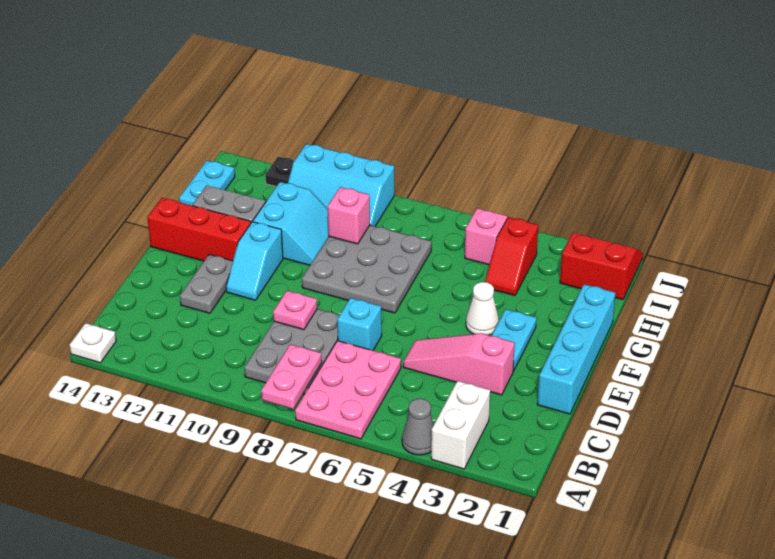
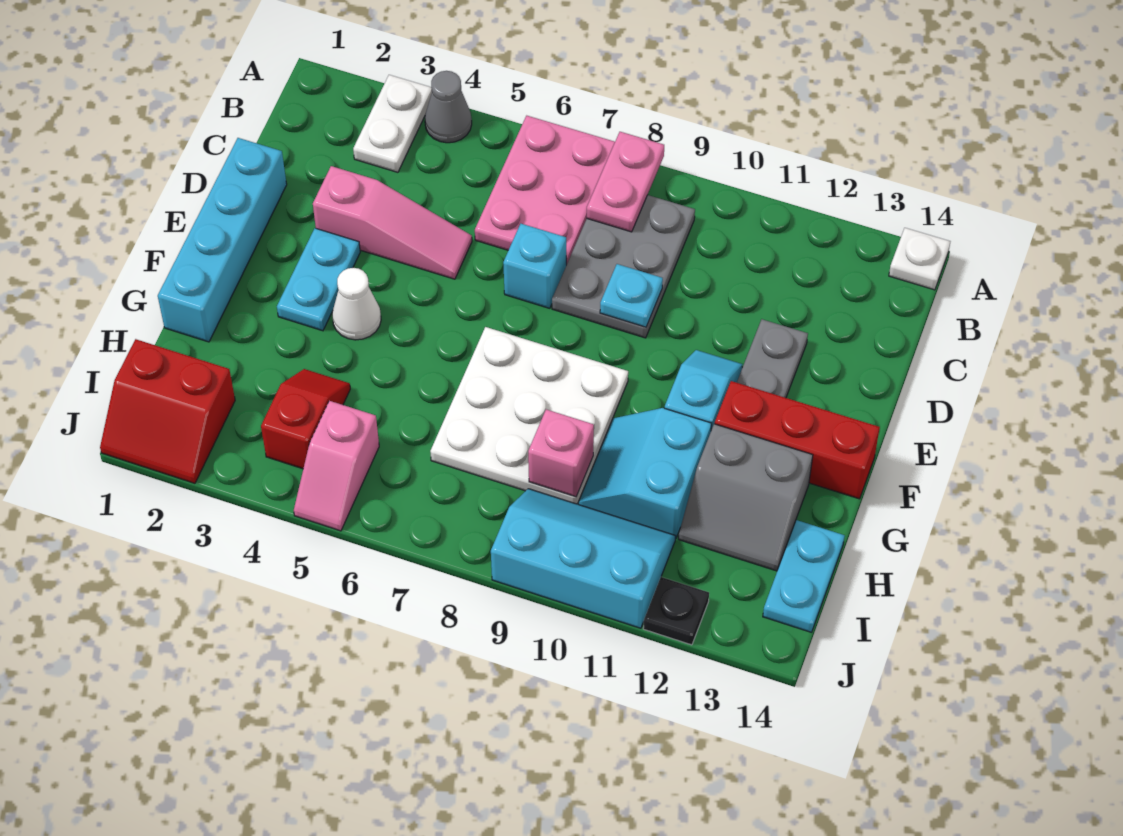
white brick A3:B3 level 1 -> white plate A3:B3 level 1
pink plate D9 level 2 -> cyan plate D9 level 2
grey plate F7:H9 level 1 -> white plate F7:H9 level 1

